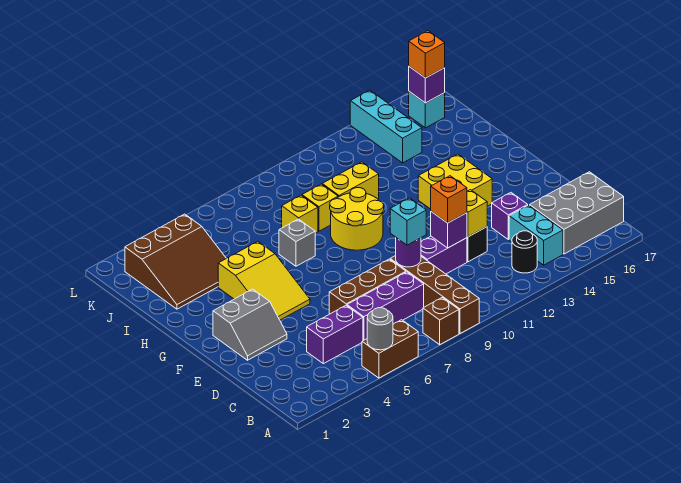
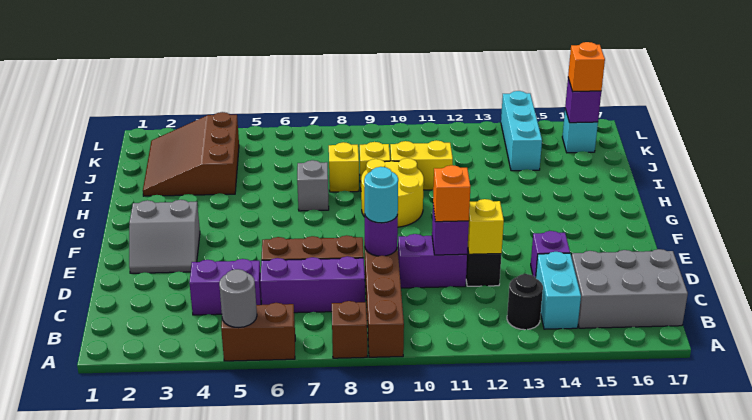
cyan brick D9 level 3 -> cyan round brick D9 level 3
yellow slope F4:H5 level 1 top H -> none
yellow brick F13:G14 level 1 -> none
brown slope I2:K4 level 1 top K -> brown slope I2:K4 level 1 top 4

